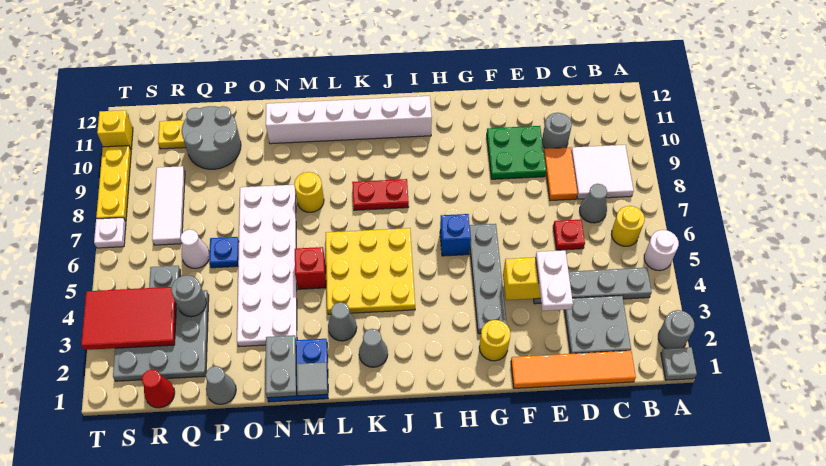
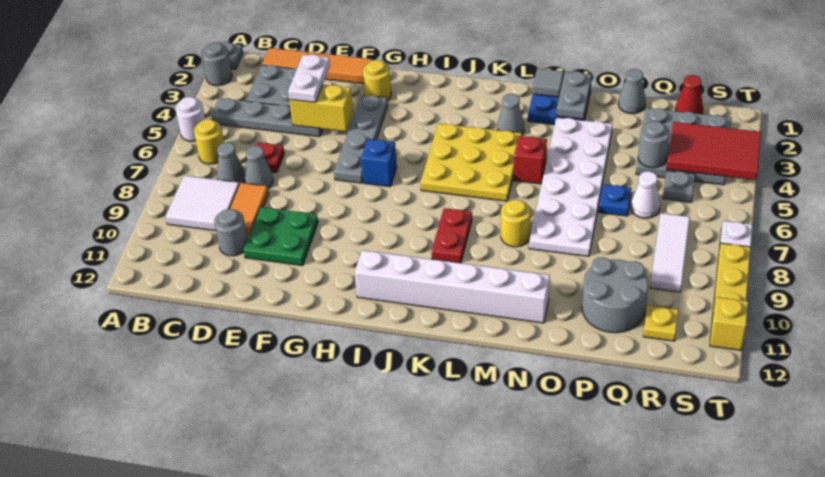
red plate J8:K8 level 1 -> red plate K8:K9 level 1
grey cone K2 level 1 -> grey cone D7 level 1

